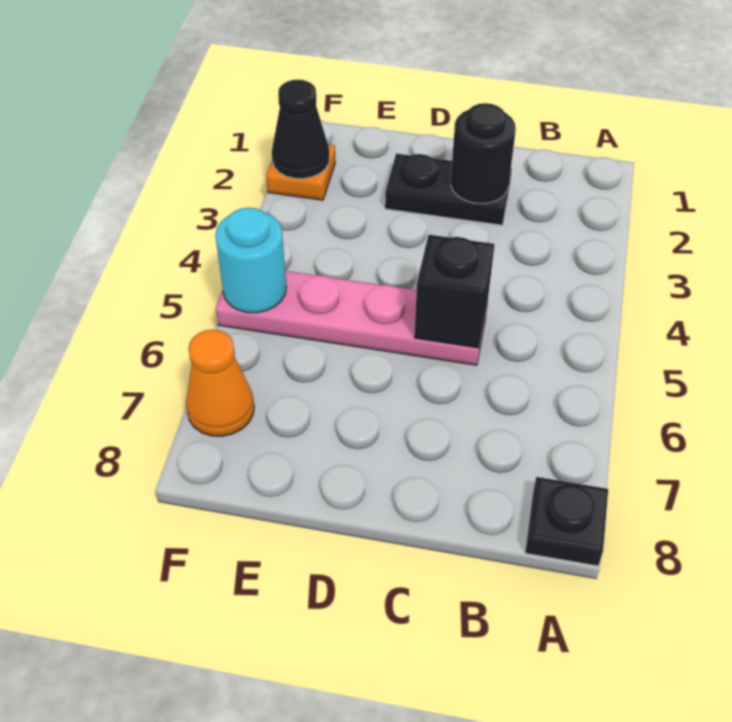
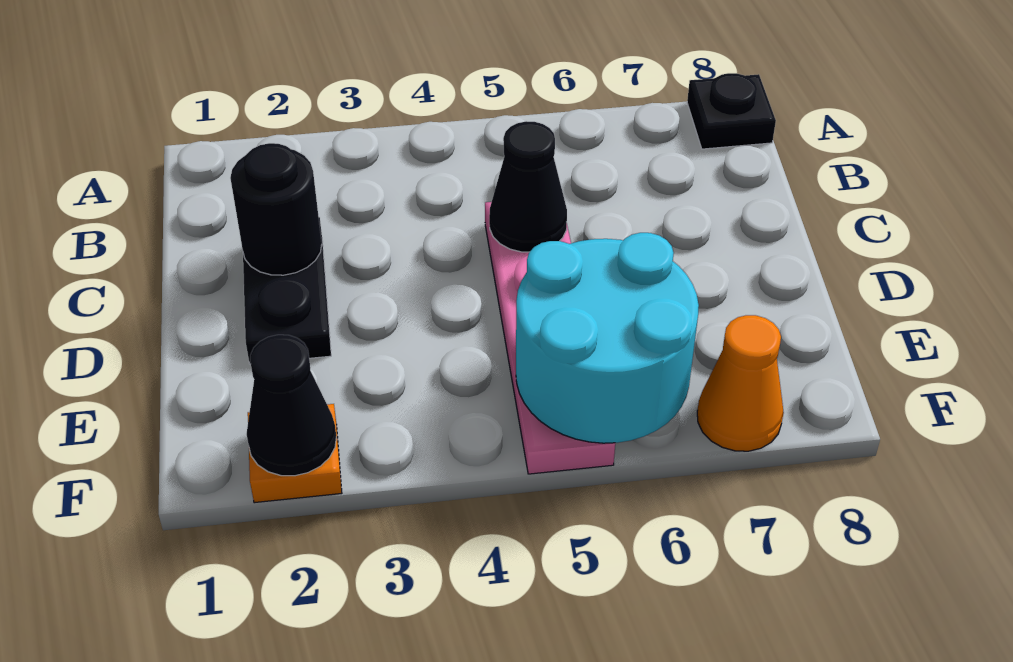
black brick C5 level 2 -> black cone C5 level 2
cyan round brick F5 level 2 -> cyan round brick E5:F6 level 2

